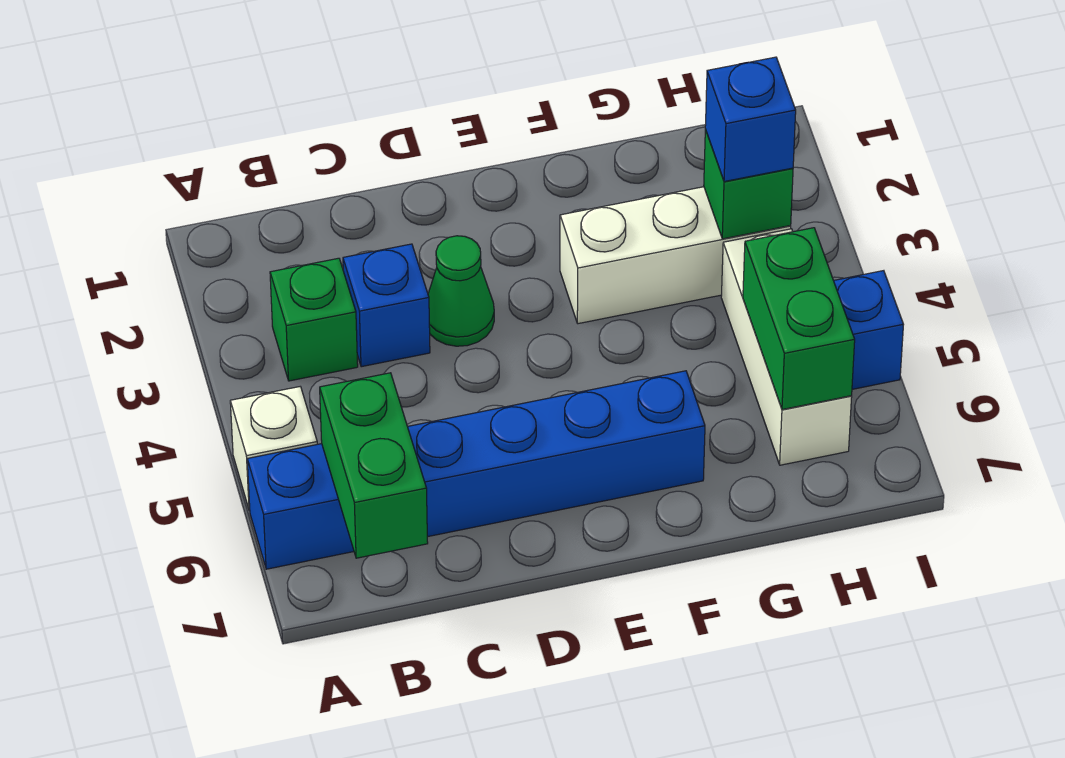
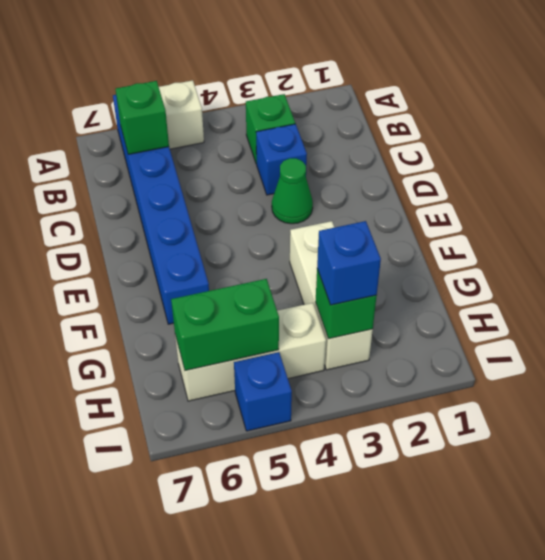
green brick B6:B7 level 2 -> green brick B6 level 2

